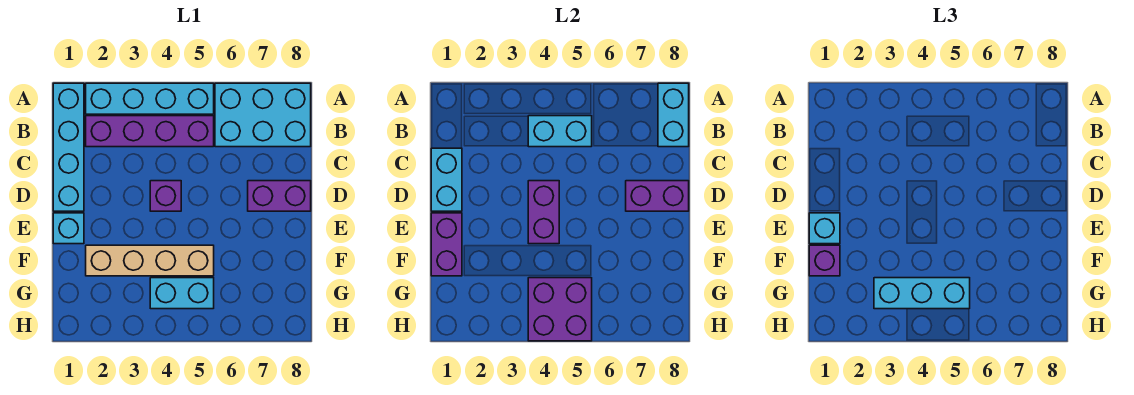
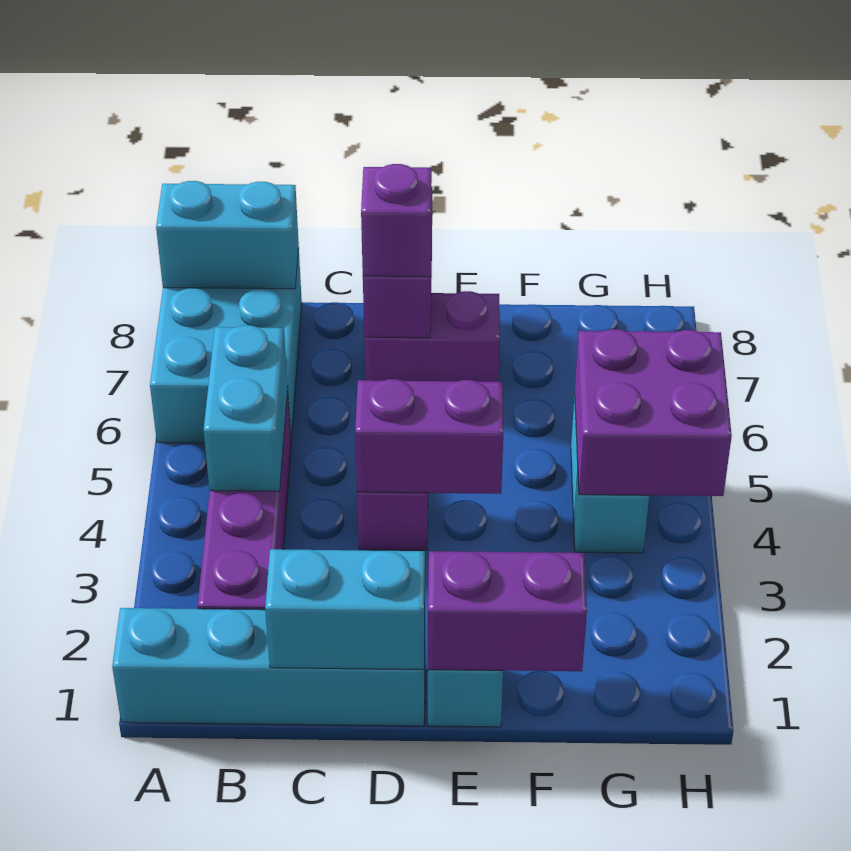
cyan brick A2:A5 level 1 -> none
purple brick D7:D8 level 1 -> purple brick D7:E7 level 1
cyan brick E1 level 3 -> none
purple brick F1 level 3 -> purple brick D7 level 3
tan brick F2:F5 level 1 -> none
cyan brick G3:G5 level 3 -> none

